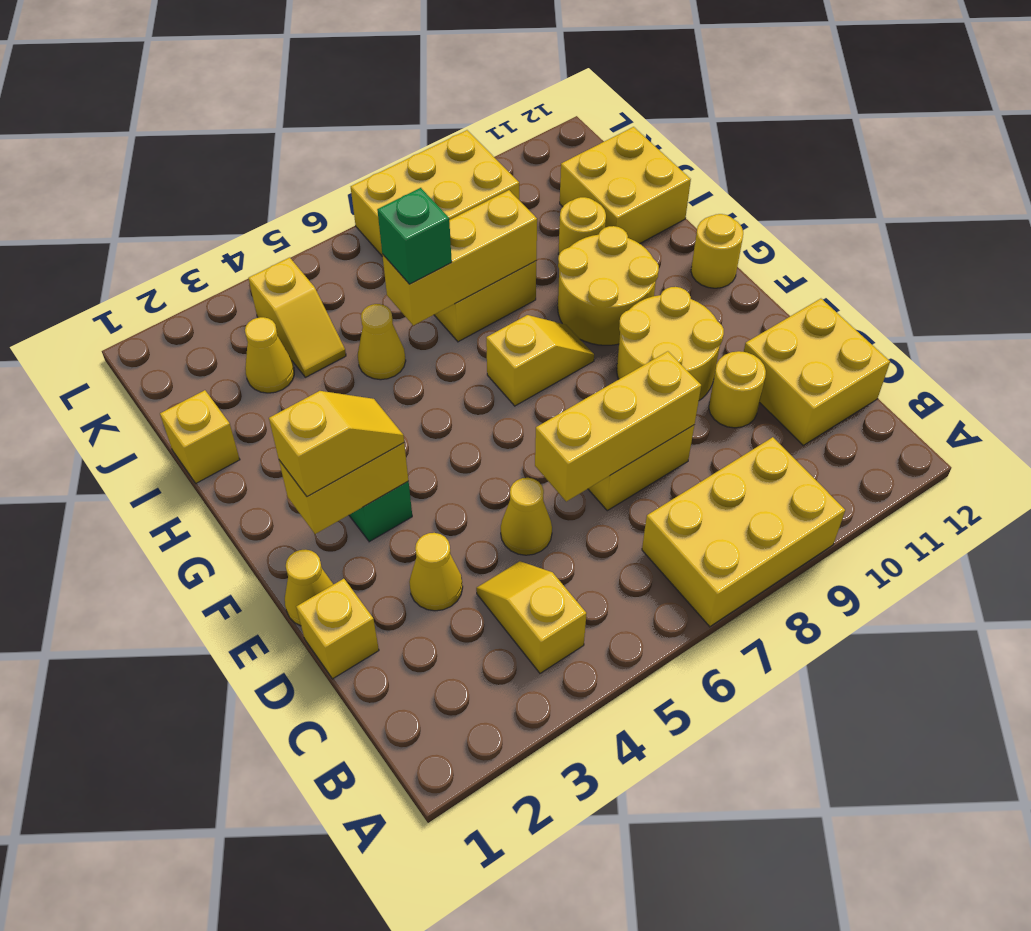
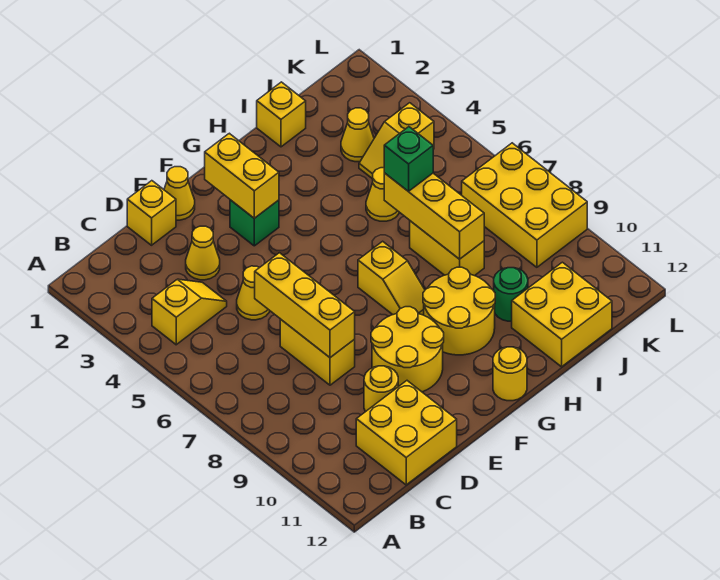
yellow brick A7:B9 level 1 -> none
yellow slope F2:F3 level 3 top 2 -> none
yellow round brick I10 level 1 -> green round brick I10 level 1

